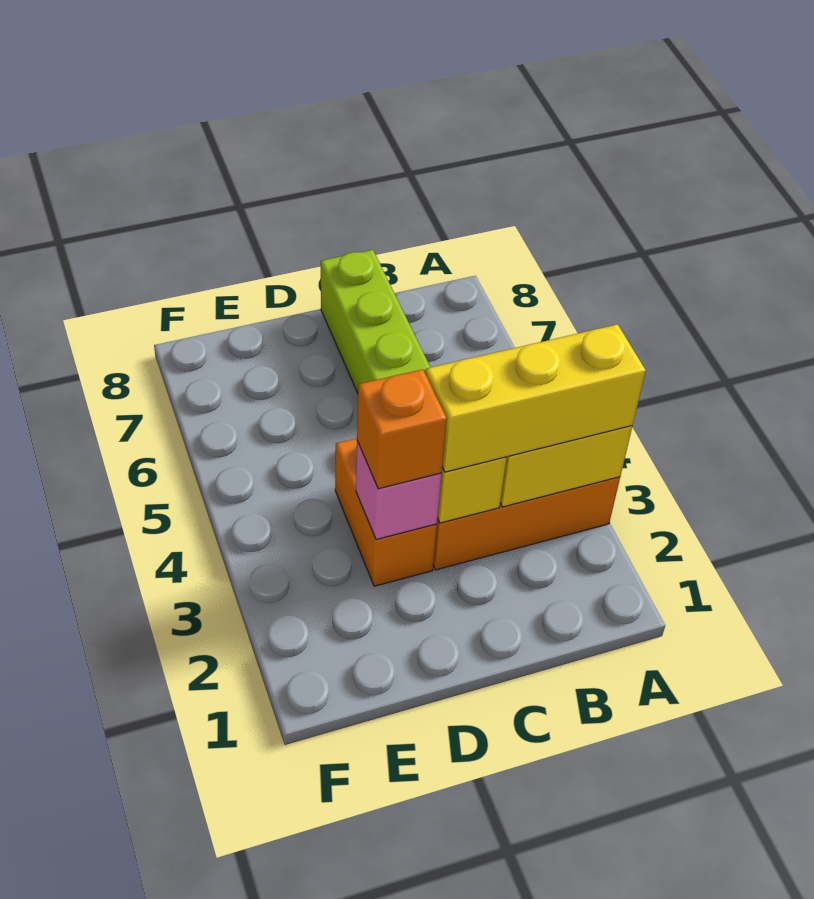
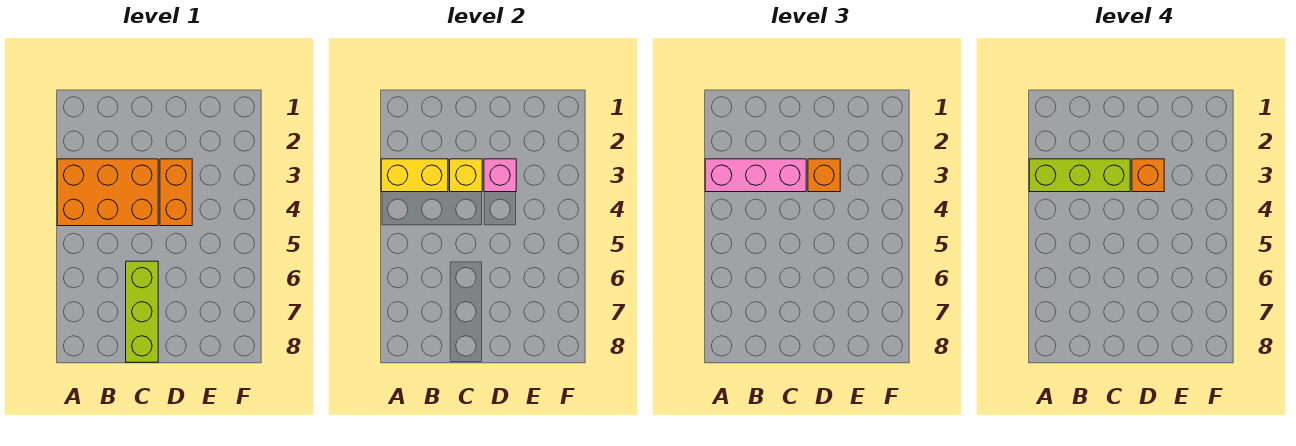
yellow brick A3:C3 level 3 -> pink brick A3:C3 level 3
none -> lime brick A3:C3 level 4
none -> orange brick D3 level 4

